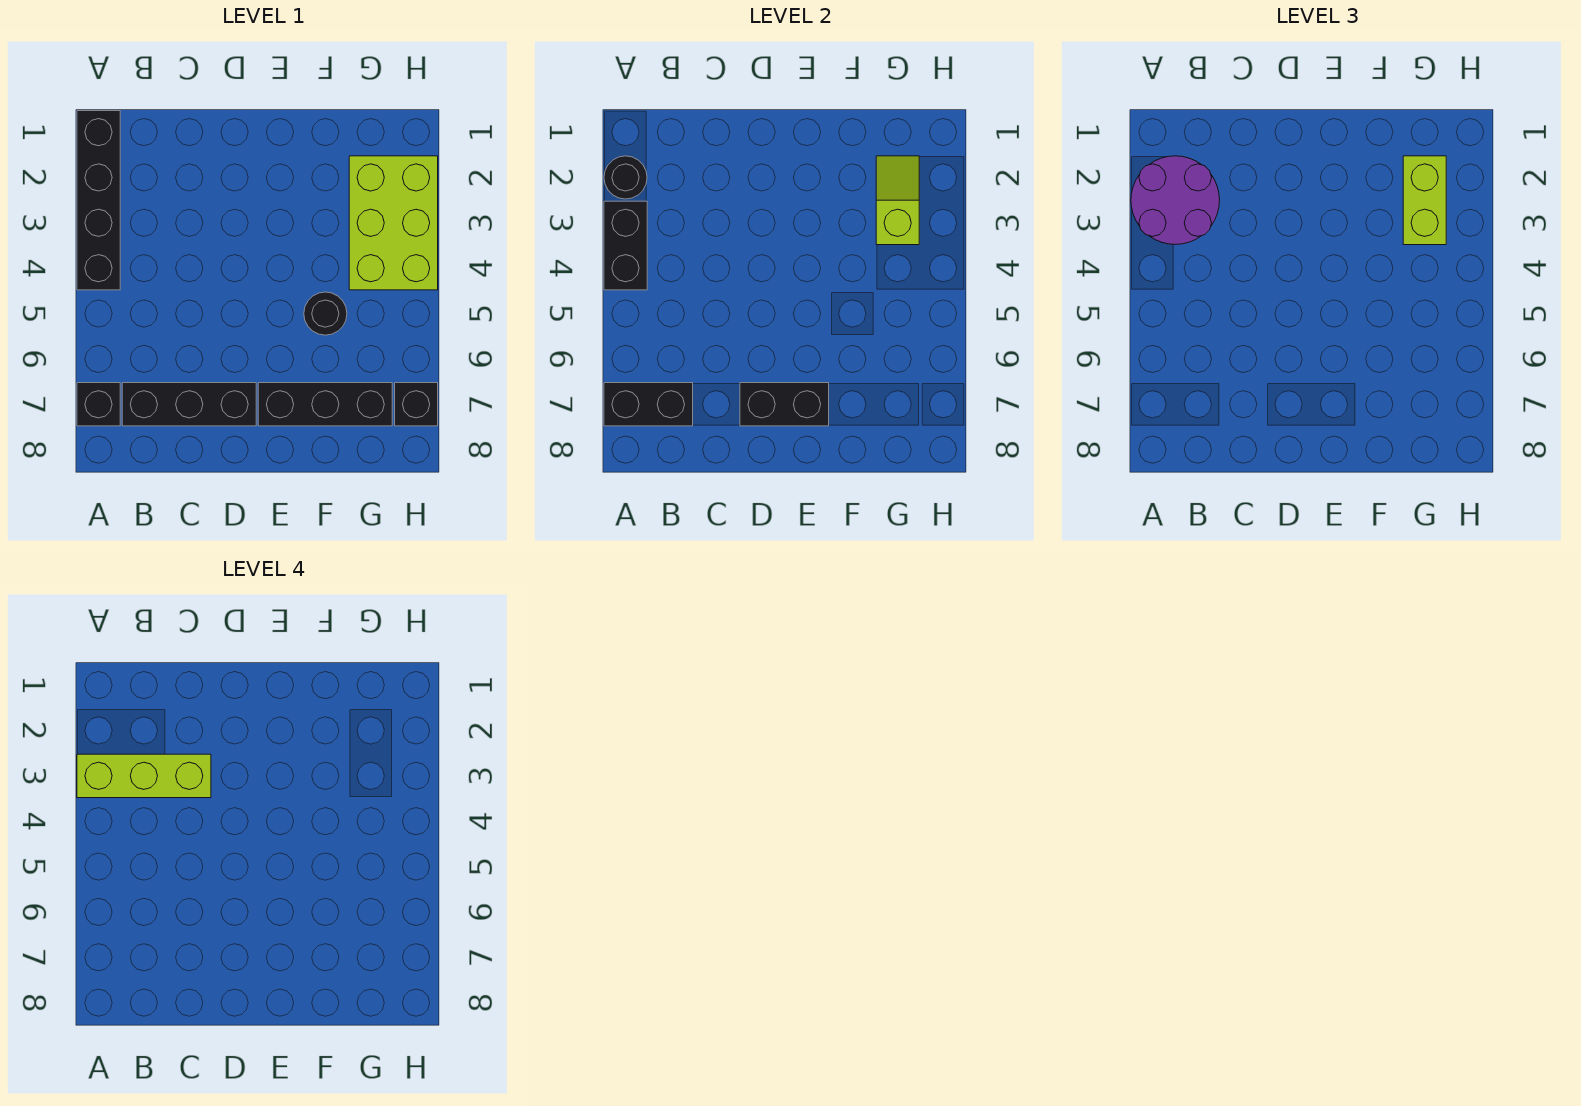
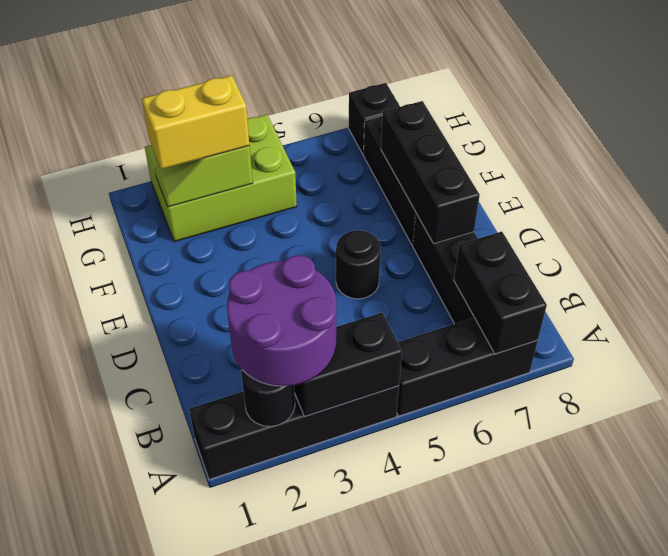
lime brick A3:C3 level 4 -> none
black brick A7 level 1 -> black brick A5:A7 level 1
black brick D7:E7 level 2 -> black brick D7:F7 level 2
black round brick F5 level 1 -> black round brick D5 level 1
lime brick G2:G3 level 3 -> yellow brick G2:G3 level 3

